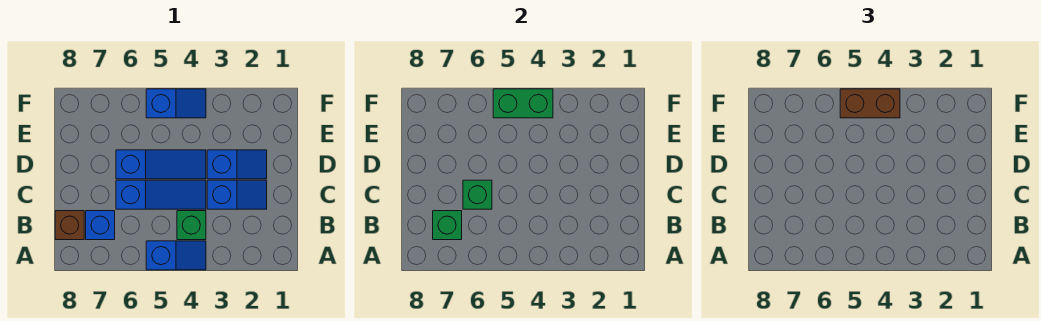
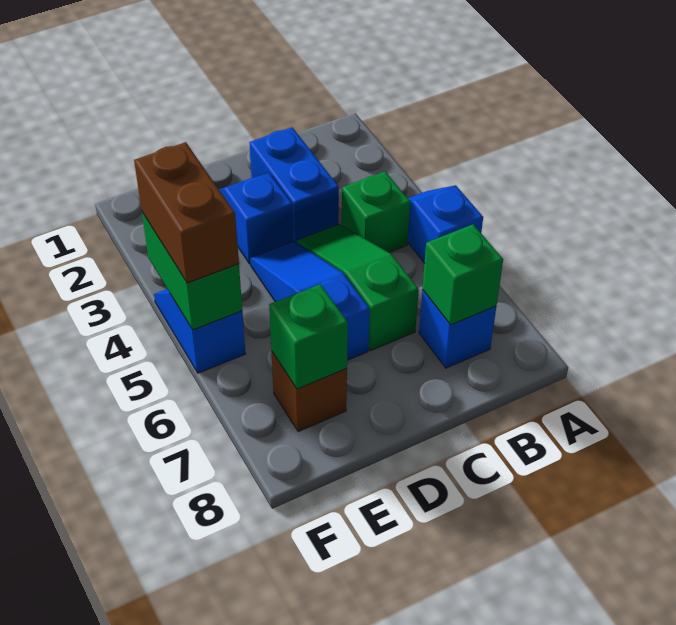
brown brick B8 level 1 -> brown brick E7 level 1
blue slope C2:C3 level 1 top 3 -> blue brick C2:C3 level 1
blue slope C4:C6 level 1 top 6 -> green slope C4:C6 level 1 top 6
green brick C6 level 2 -> green brick E7 level 2

